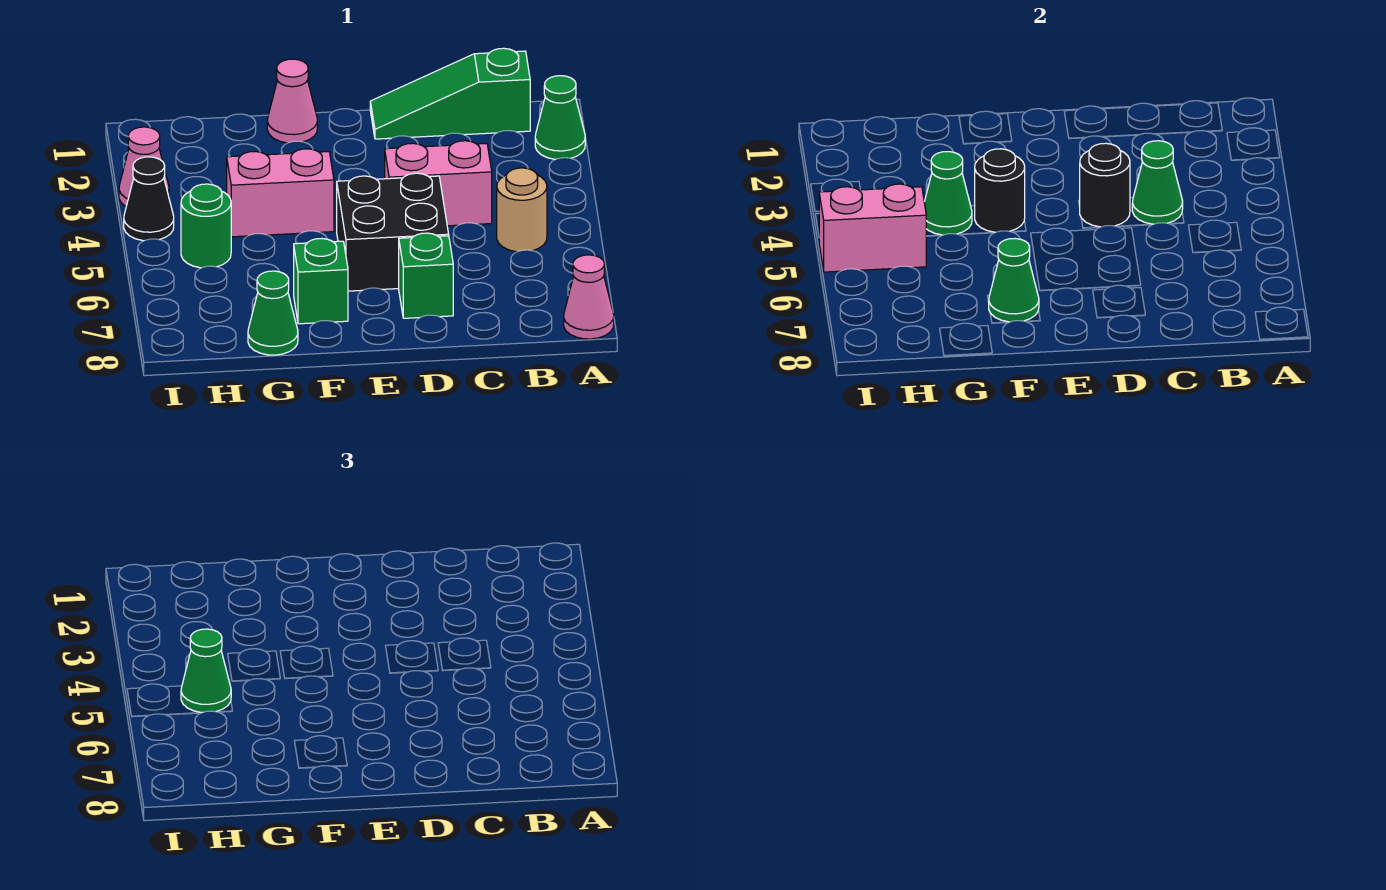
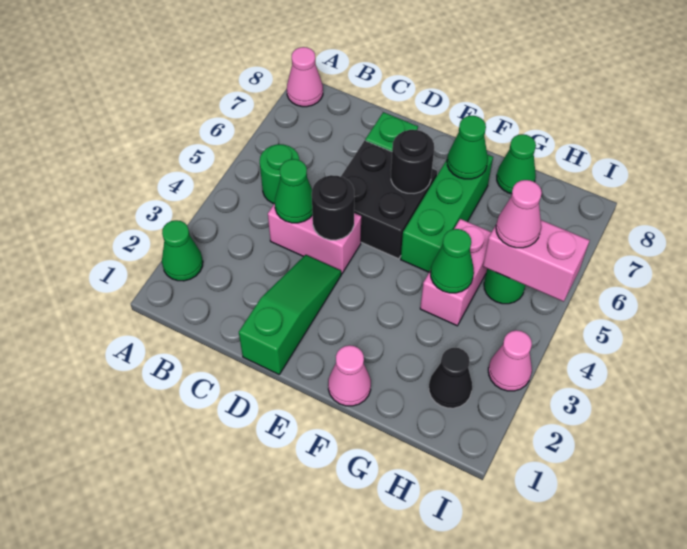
green slope B1:D1 level 1 top B -> green slope D1:D3 level 1 top 1
tan round brick B5 level 1 -> green round brick B5 level 1
pink brick F4:G4 level 1 -> pink brick G4:G5 level 1
black round brick F4 level 2 -> black round brick E6 level 2
green brick F7 level 1 -> green brick F5:F7 level 1
green cone H5 level 3 -> pink cone H5 level 3
black cone I4 level 1 -> black cone H2 level 1

